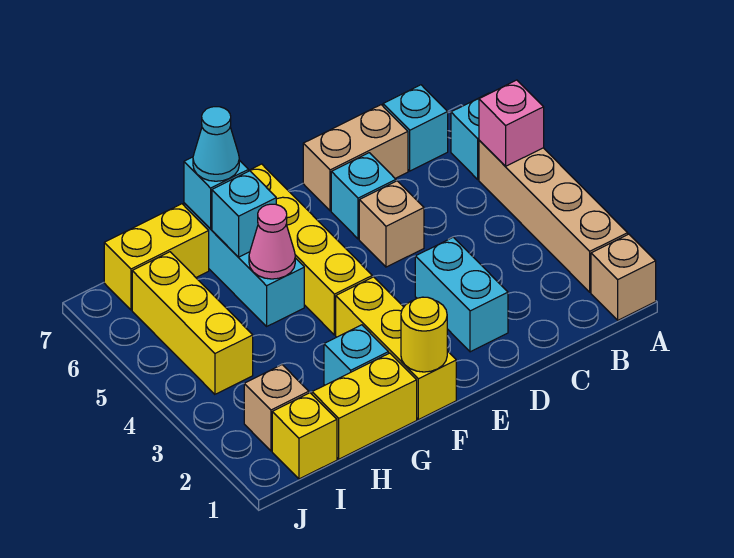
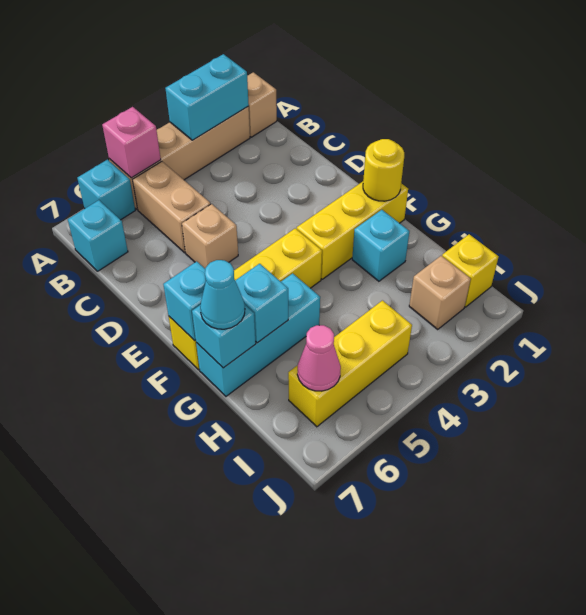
tan brick C7:D7 level 1 -> tan brick B5:C5 level 1
cyan brick D2:D3 level 1 -> cyan brick A2:A3 level 2
cyan brick D6 level 1 -> cyan brick F7 level 2
yellow brick G1:H1 level 1 -> none
pink cone G5 level 2 -> pink cone I6 level 2
yellow brick H7:I7 level 1 -> none

